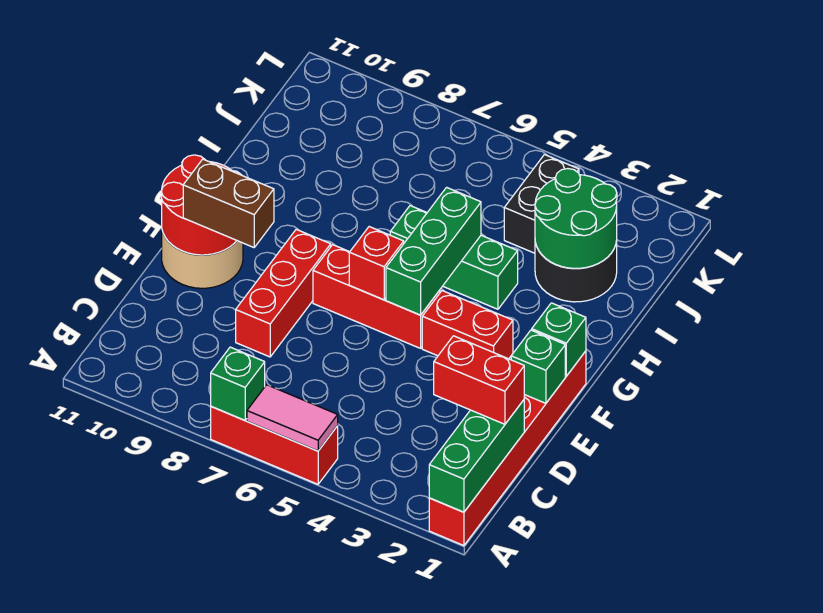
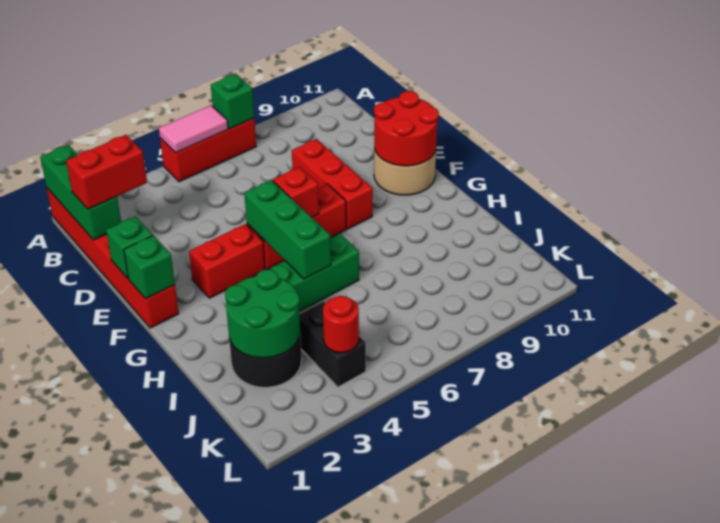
brown brick E9:E10 level 3 -> none
none -> red round brick K4 level 2

